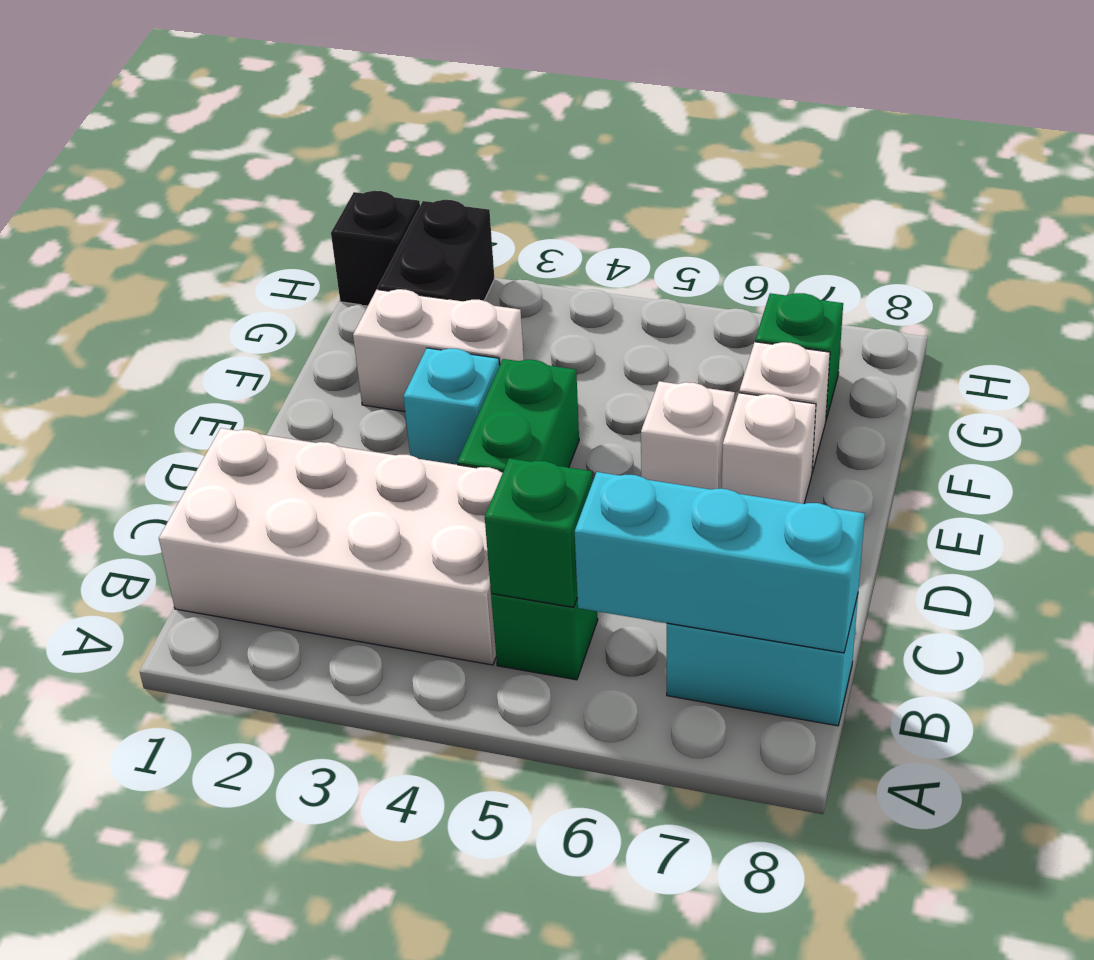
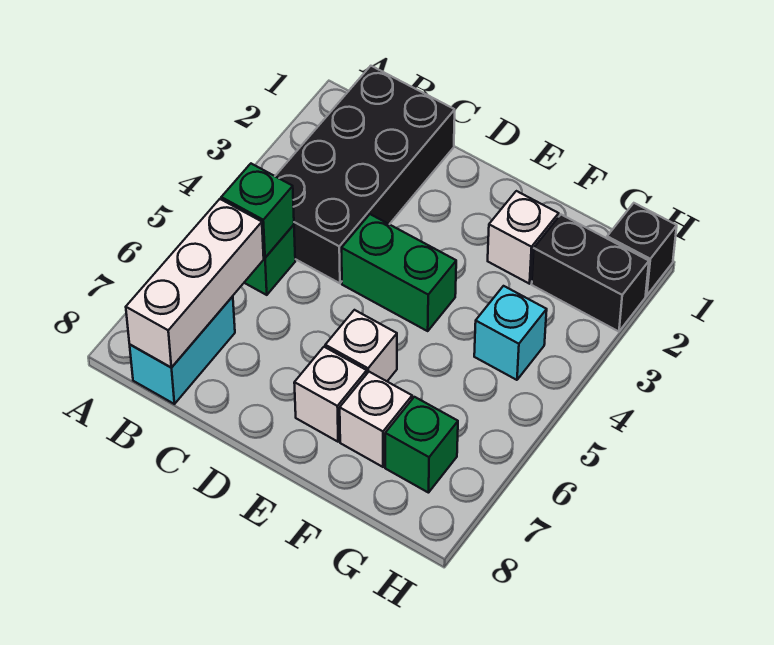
white brick B1:C4 level 1 -> black brick B1:C4 level 1
cyan brick B6:B8 level 2 -> white brick B6:B8 level 2
cyan brick E3 level 1 -> cyan brick G4 level 1
white brick F2:F3 level 1 -> white brick F2 level 1

